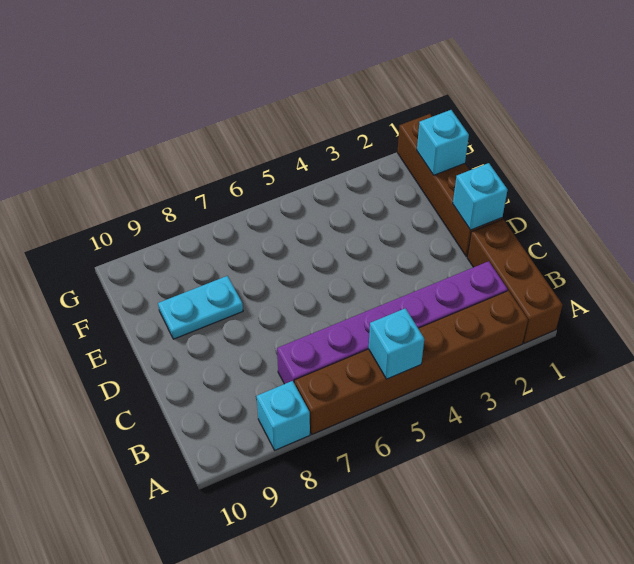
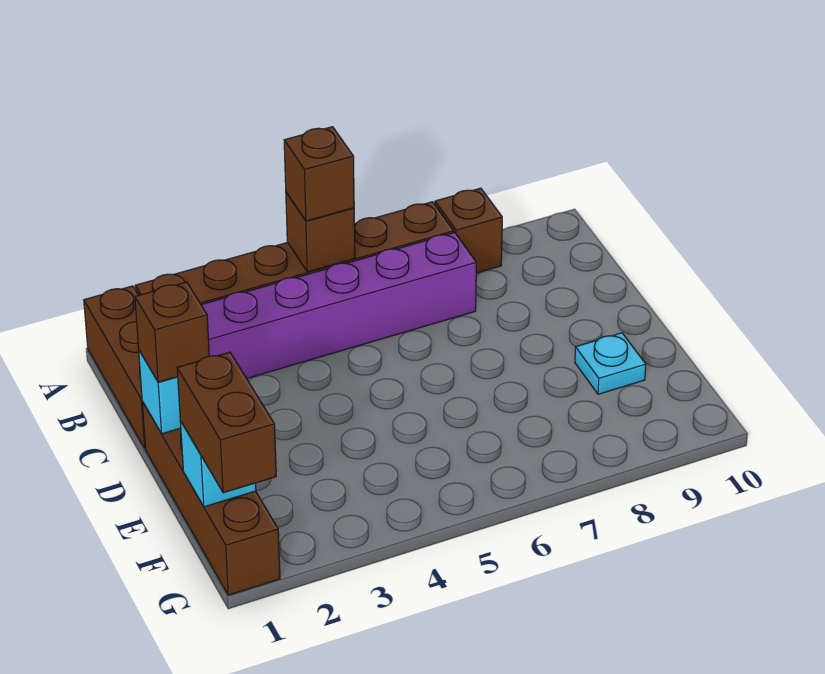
cyan brick A5 level 2 -> brown brick A5 level 2
none -> brown brick A5 level 3
cyan brick A8 level 1 -> brown brick A8 level 1
none -> brown brick D1 level 3
cyan plate E8:E9 level 1 -> cyan plate E9 level 1
none -> brown brick F1:G1 level 3

